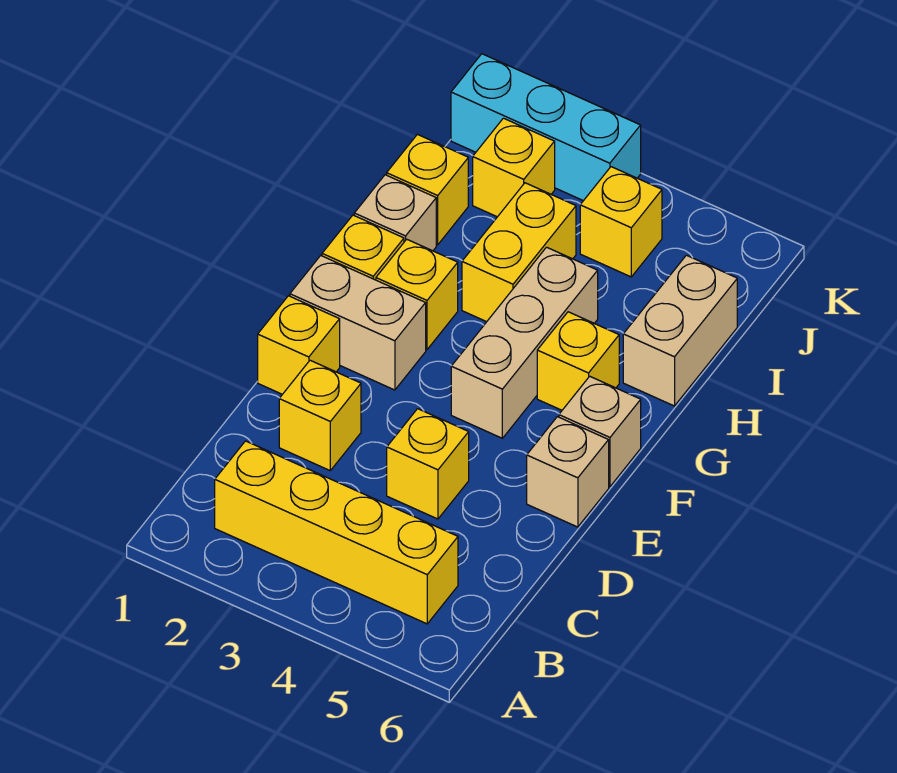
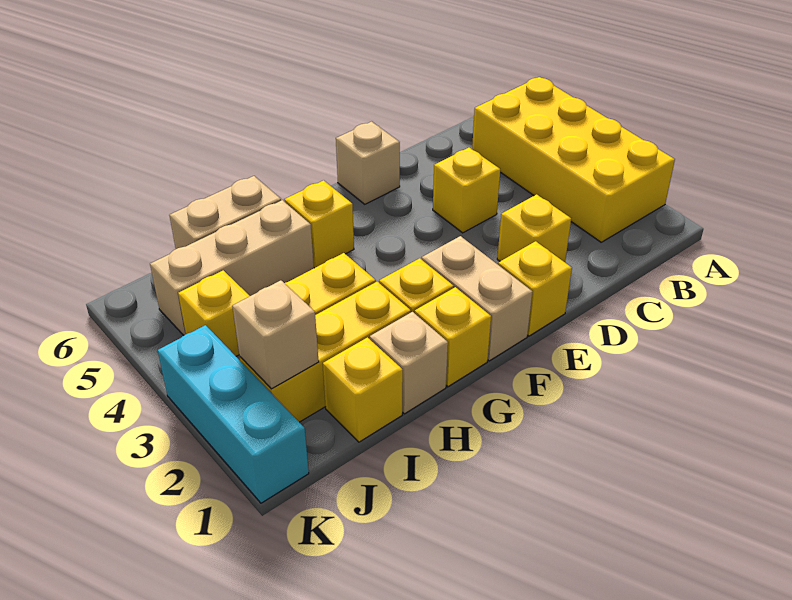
yellow brick B2:B5 level 1 -> yellow brick A2:B5 level 1
tan brick F4:H4 level 1 -> tan brick H5:J5 level 1
tan brick F6 level 1 -> tan brick J2 level 2
yellow brick J2 level 1 -> yellow brick H2:J2 level 1

